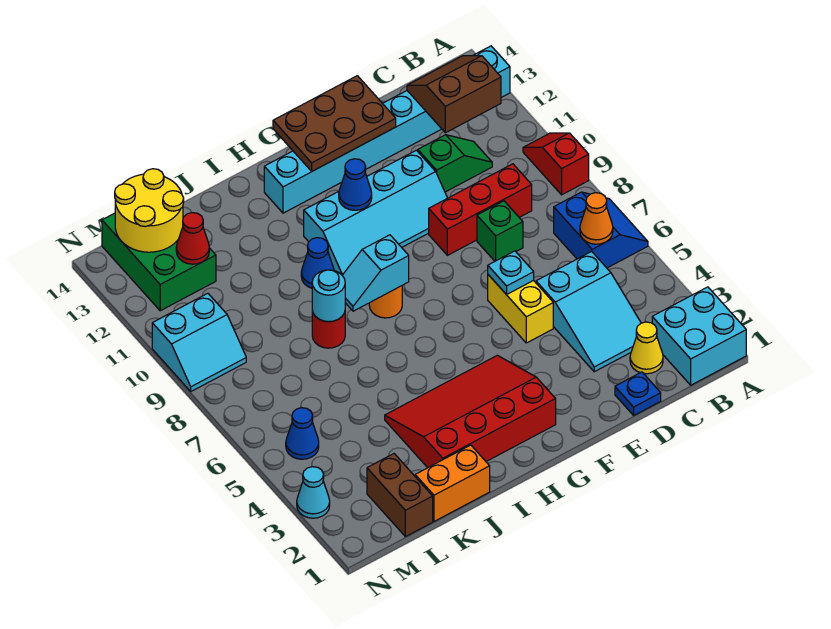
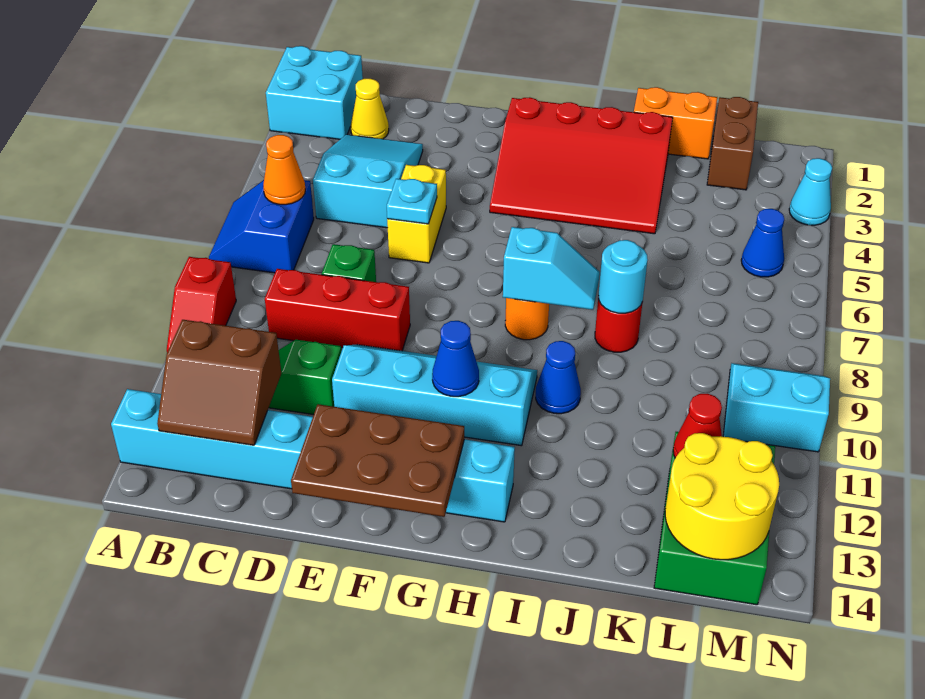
blue plate D1 level 1 -> none

